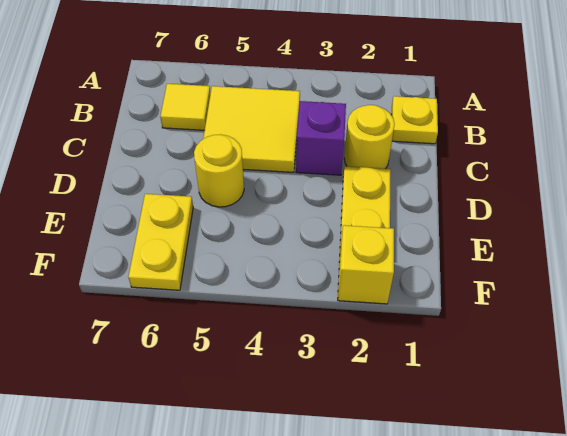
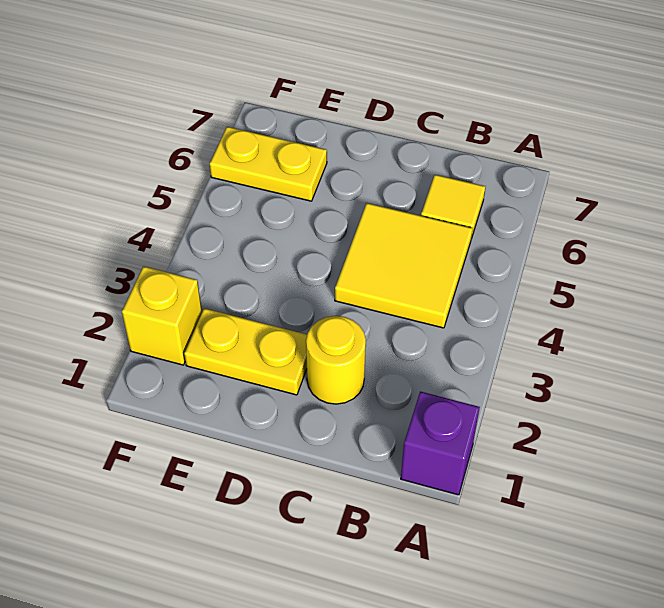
yellow plate B1 level 1 -> none
purple brick C3 level 1 -> purple brick A1 level 1
yellow round brick D5 level 1 -> none

